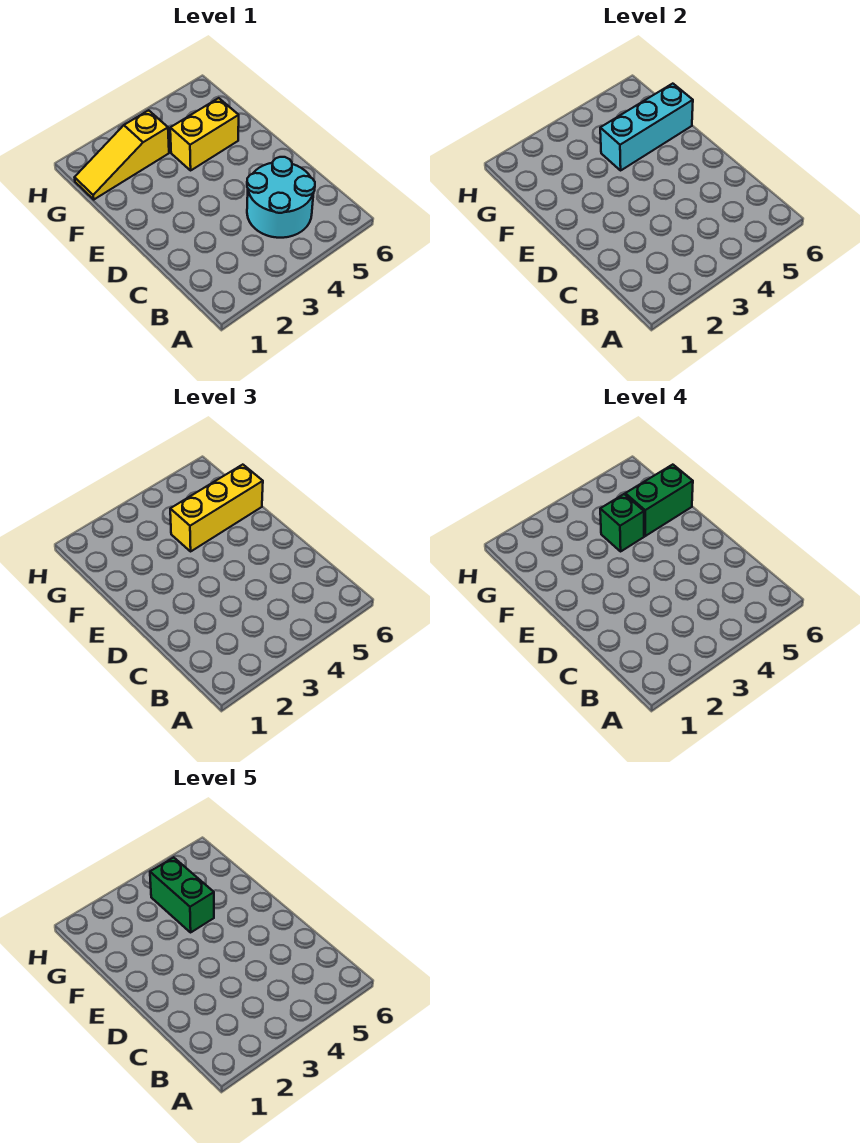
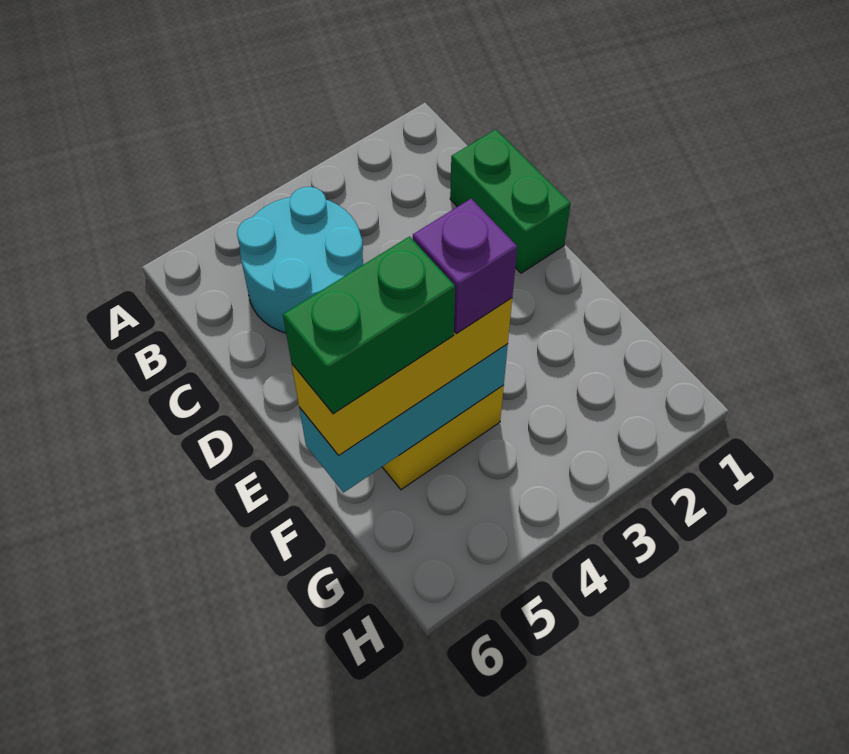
green brick F4 level 4 -> purple brick F4 level 4
green brick F4:G4 level 5 -> green brick C1:D1 level 1
yellow slope G1:G3 level 1 top 3 -> none

